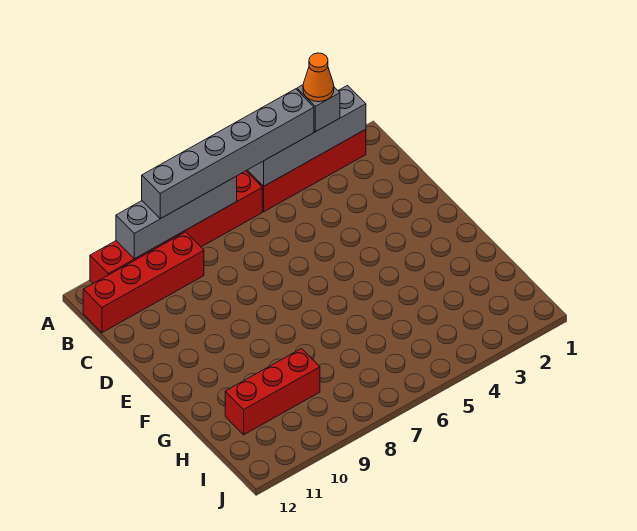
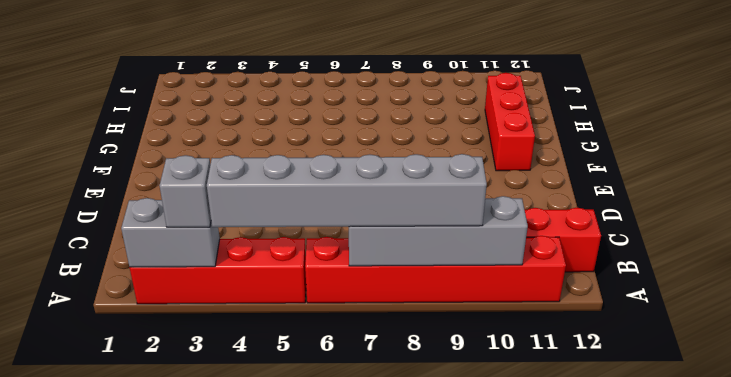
grey brick A2:A5 level 2 -> grey brick A2:A3 level 2
orange cone A3 level 4 -> none
red brick H9:H11 level 1 -> red brick F11:H11 level 1

